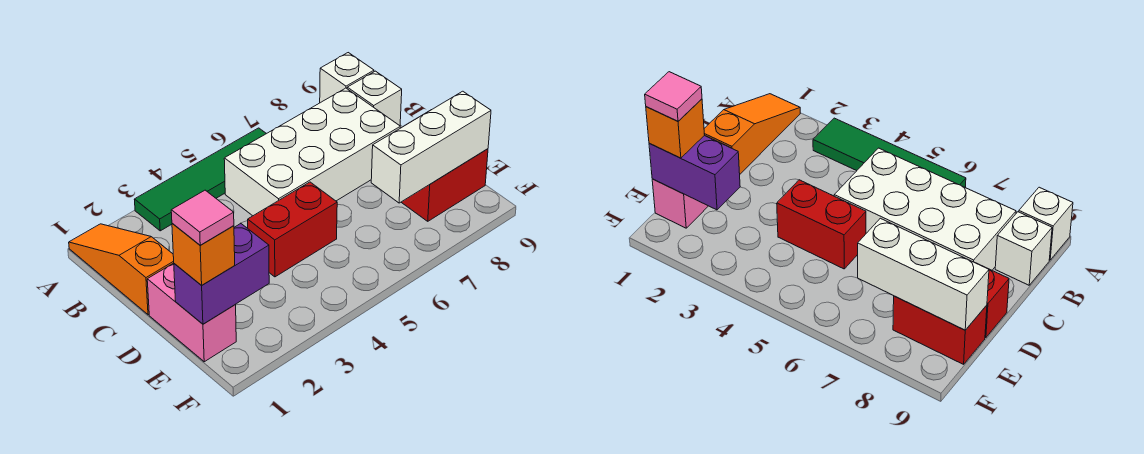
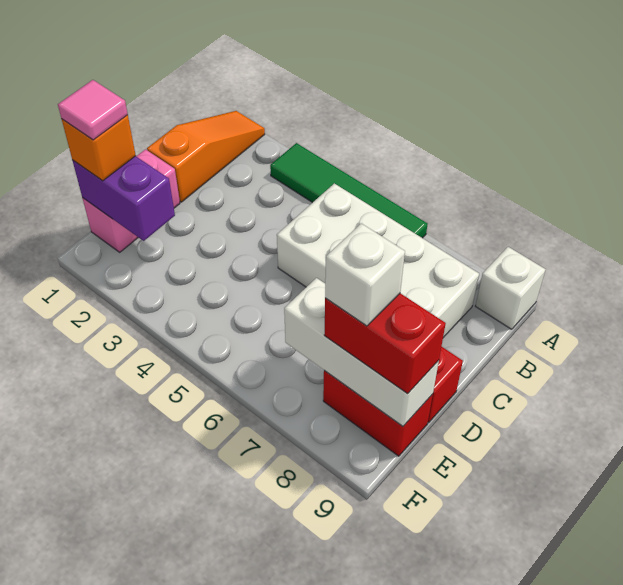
white brick B9 level 1 -> white brick E8 level 4
red brick D4:D5 level 1 -> red brick E8:E9 level 3

